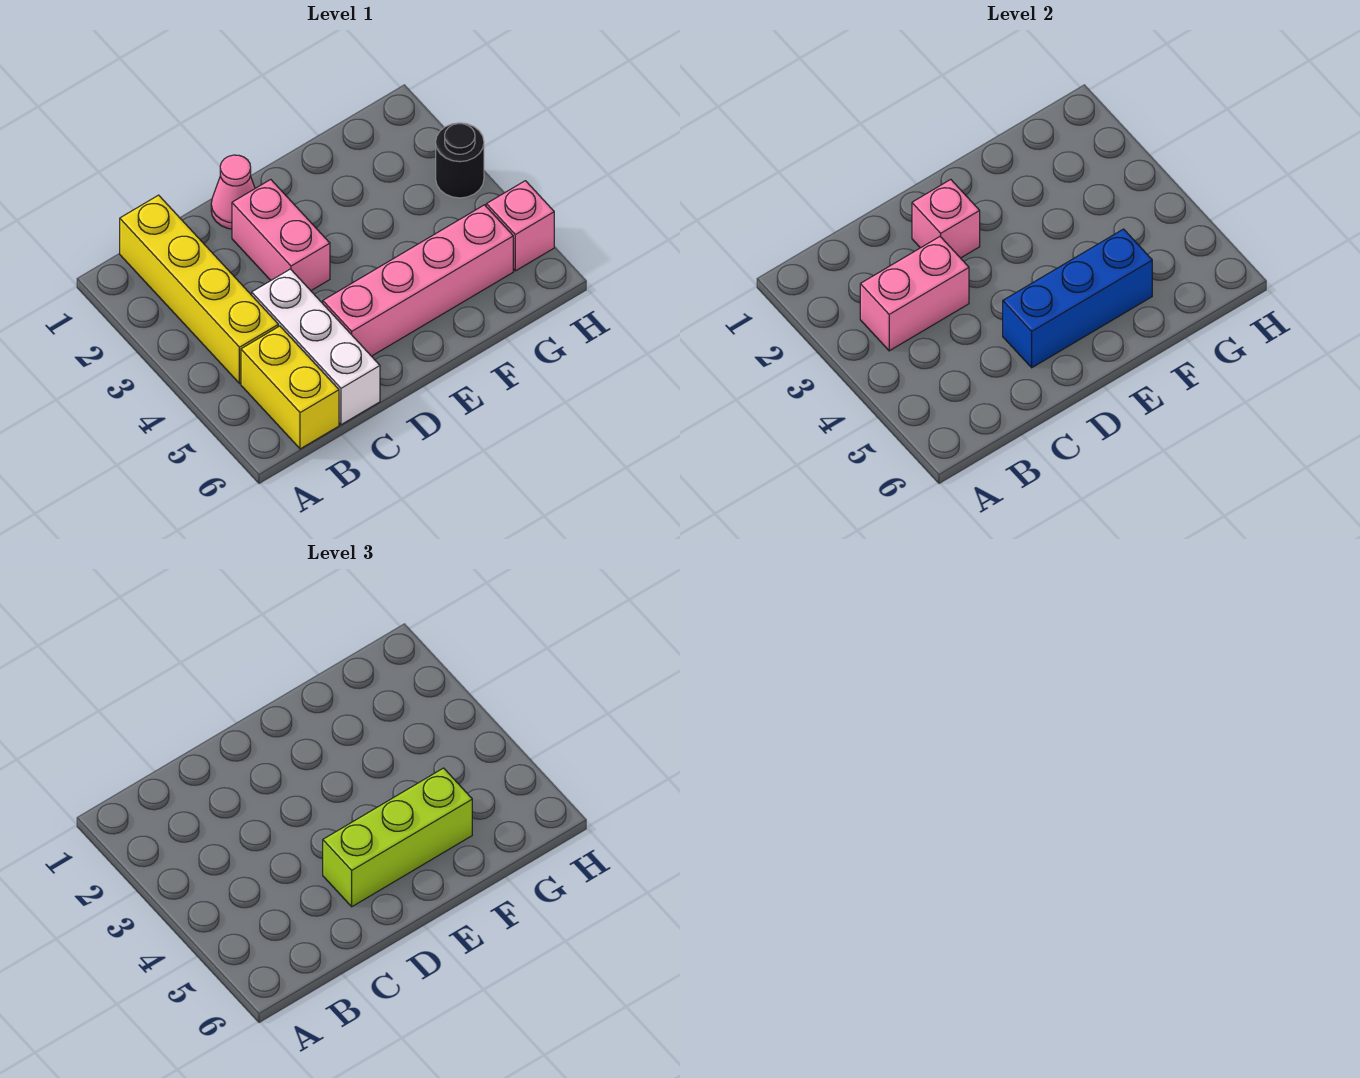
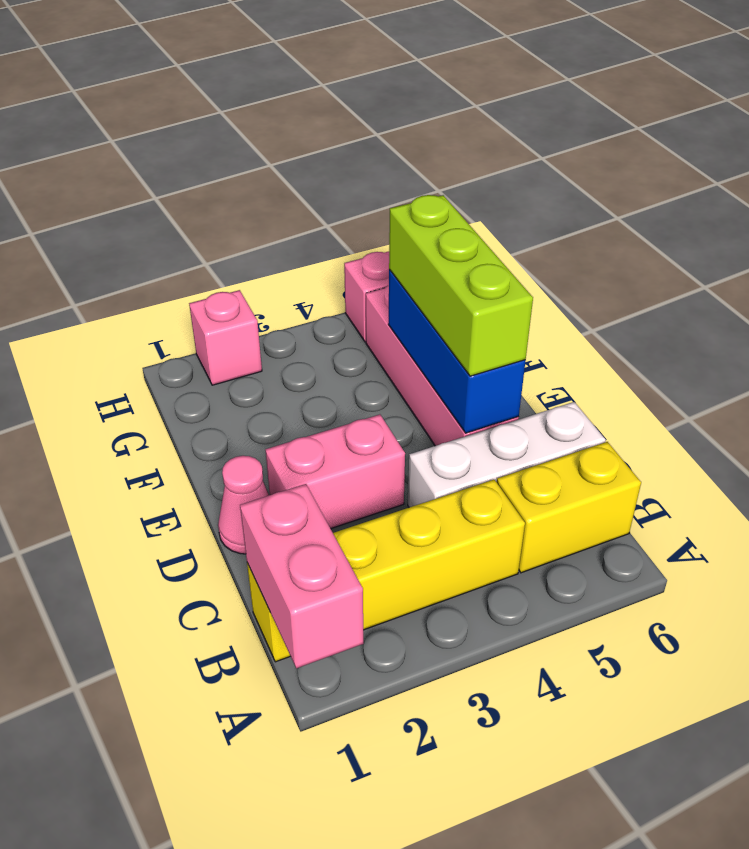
pink brick B3:C3 level 2 -> pink brick A1:B1 level 2
pink brick D2 level 2 -> pink brick H2 level 1
black round brick H3 level 1 -> none

